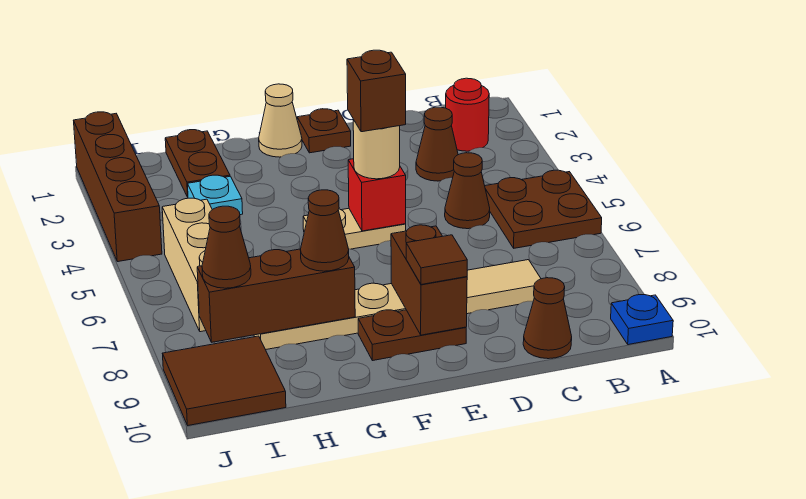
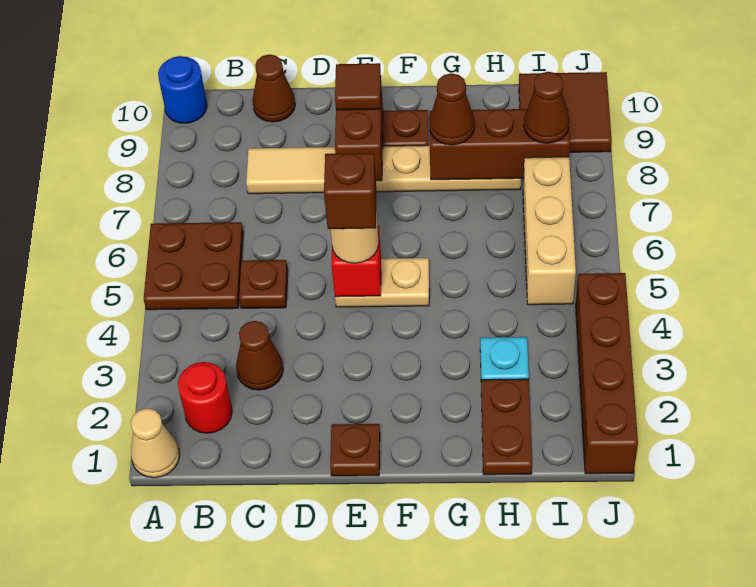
blue plate A10 level 1 -> blue round brick A10 level 1
brown cone C5 level 1 -> brown plate C5 level 1
tan cone F1 level 1 -> tan cone A1 level 1

